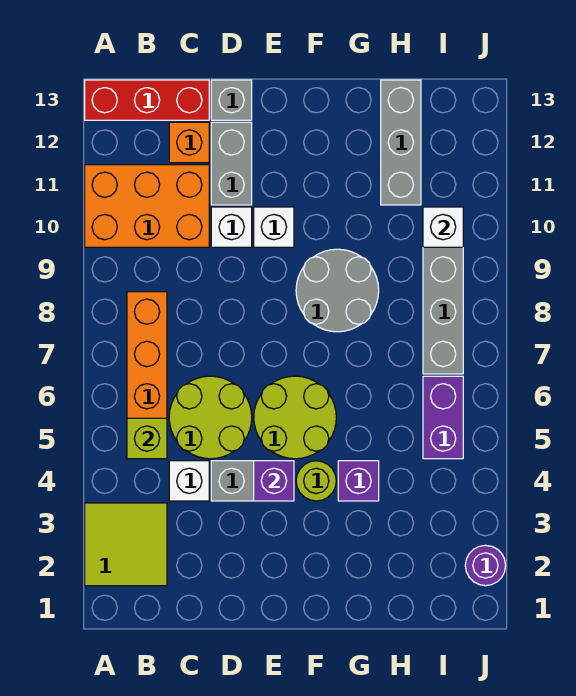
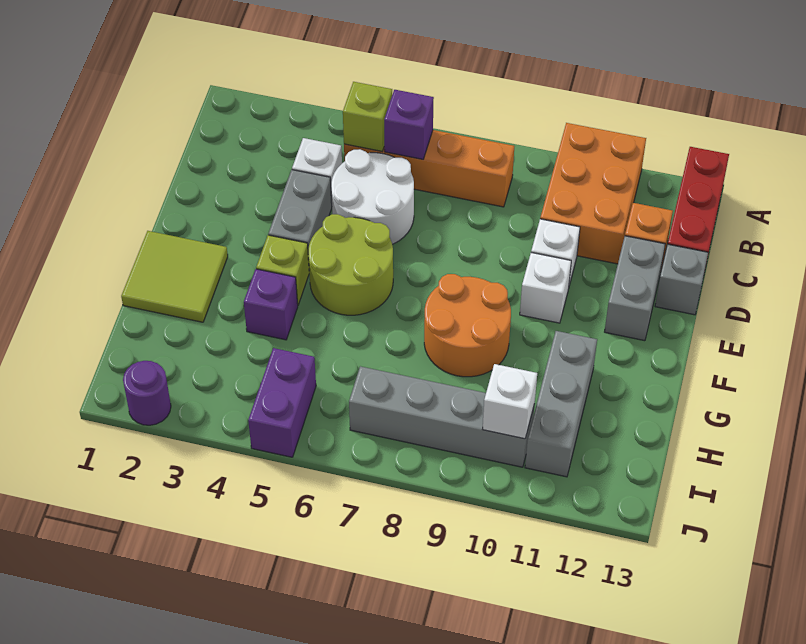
lime tile A2:B3 level 1 -> lime tile F1:G2 level 1
lime round brick C5:D6 level 1 -> white round brick C5:D6 level 1
grey brick D11:D12 level 1 -> grey brick D12:E12 level 1
purple brick E4 level 2 -> purple brick B6 level 2
lime round brick F4 level 1 -> lime brick F4 level 1
grey round brick F8:G9 level 1 -> orange round brick F8:G9 level 1
grey brick H11:H13 level 1 -> grey brick G11:I11 level 1
purple brick I5:I6 level 1 -> purple brick I5:J5 level 1

